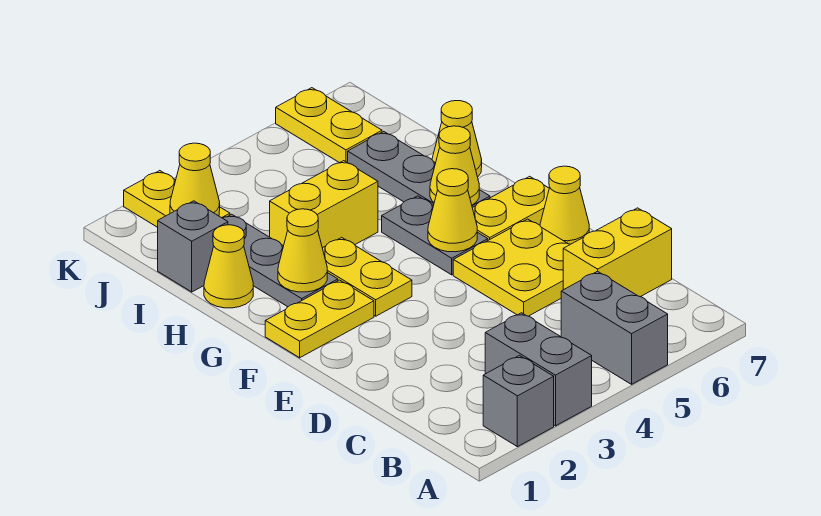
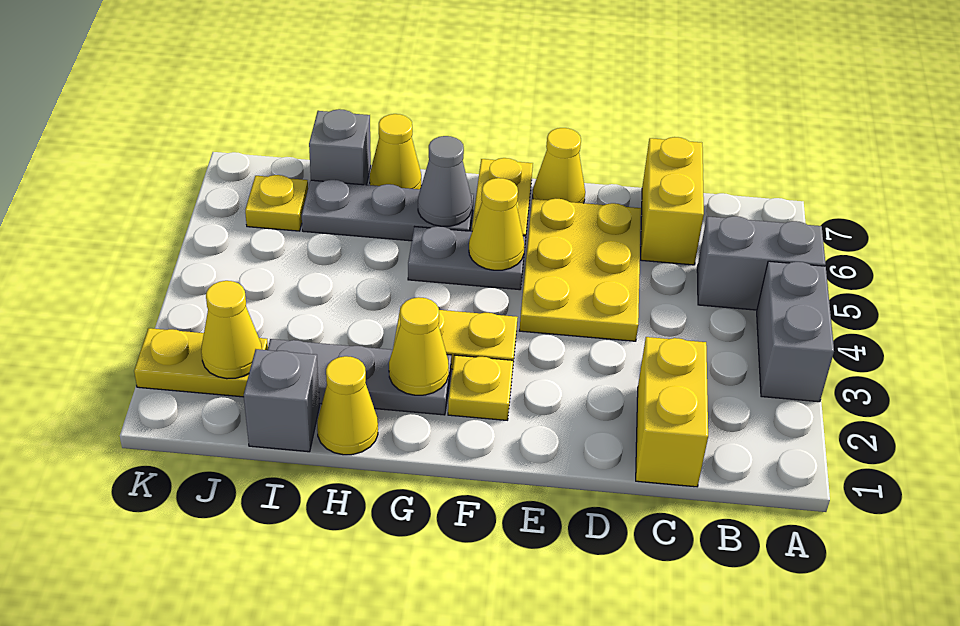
grey brick A2 level 1 -> grey brick I7 level 1
grey brick A3:B3 level 1 -> grey brick A3:A4 level 1
yellow plate D5:E6 level 1 -> yellow plate D4:E6 level 1
yellow plate F1:F2 level 1 -> yellow plate F2 level 1
yellow cone G6 level 2 -> grey cone G6 level 2
yellow brick H3:H4 level 1 -> yellow brick C1:C2 level 1
yellow plate J6:K6 level 1 -> yellow plate J6 level 1

